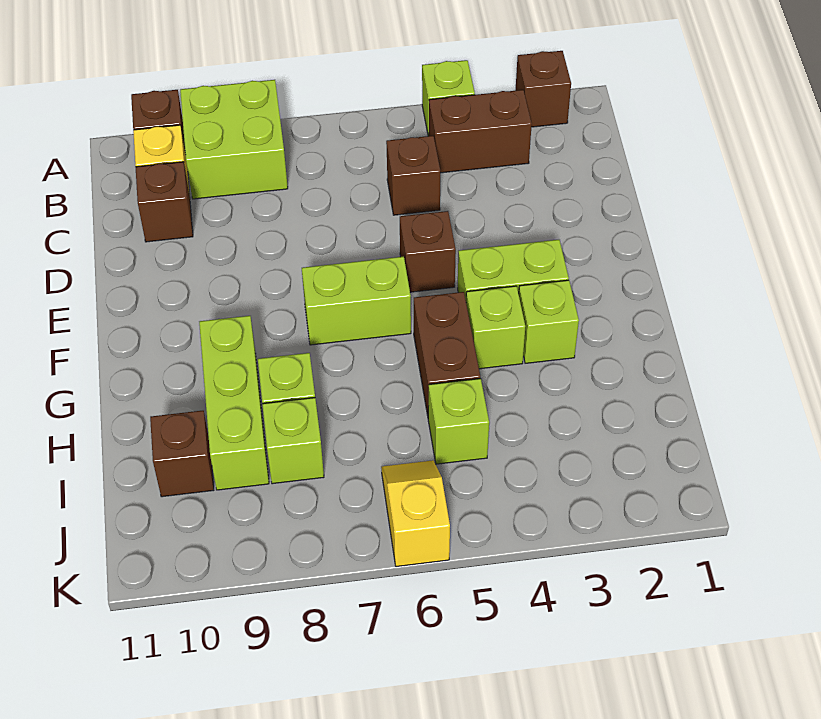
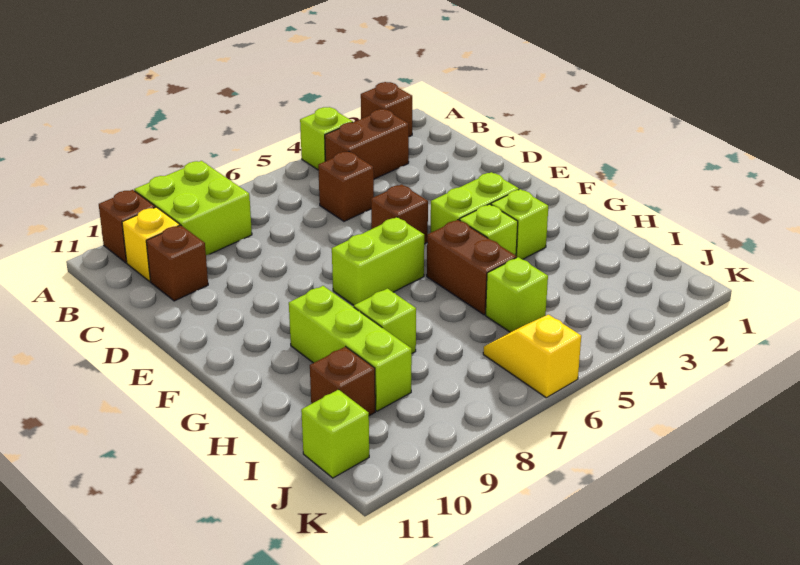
lime brick I8 level 1 -> lime brick J11 level 1

